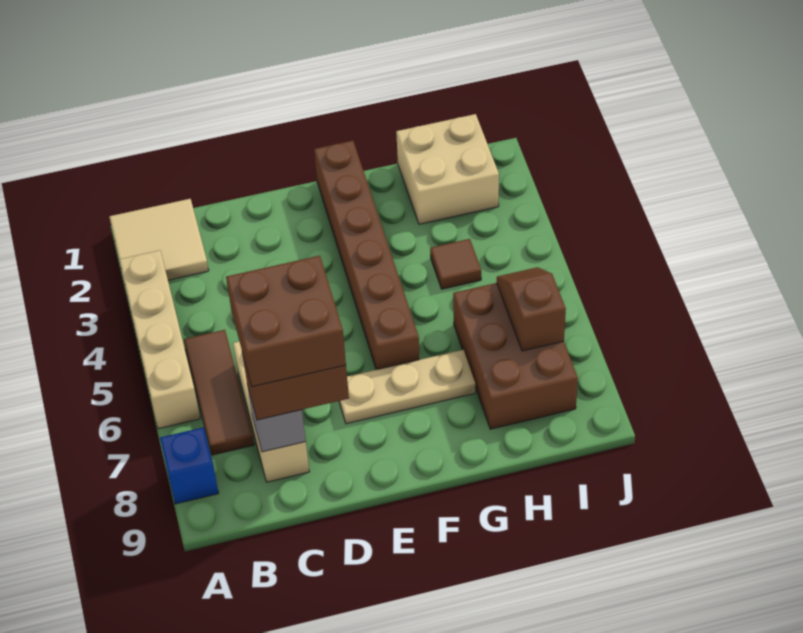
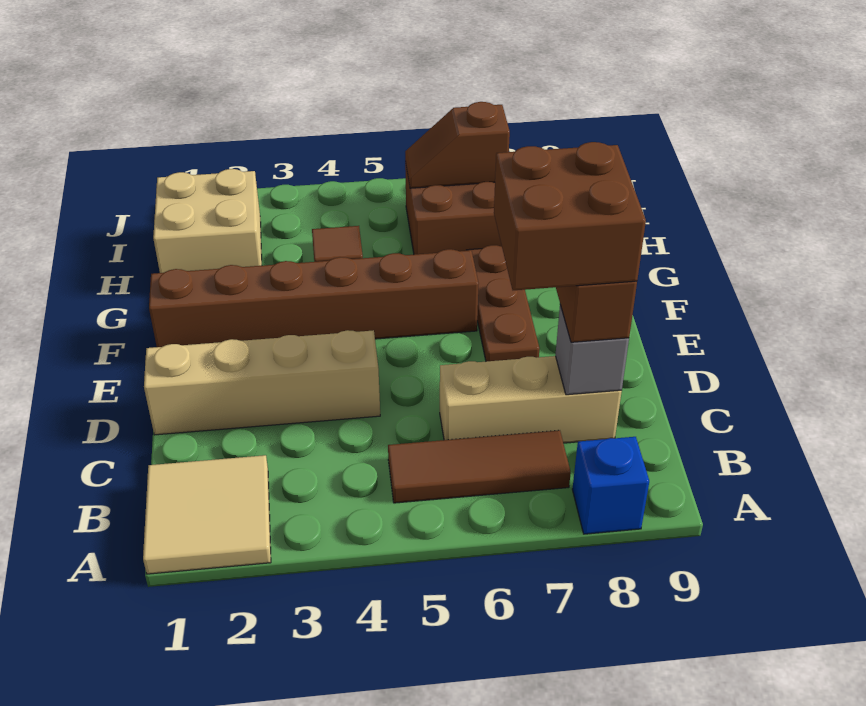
tan brick A3:A6 level 1 -> tan brick D1:D4 level 1
tan plate E7:G7 level 1 -> brown plate E7:G7 level 1

